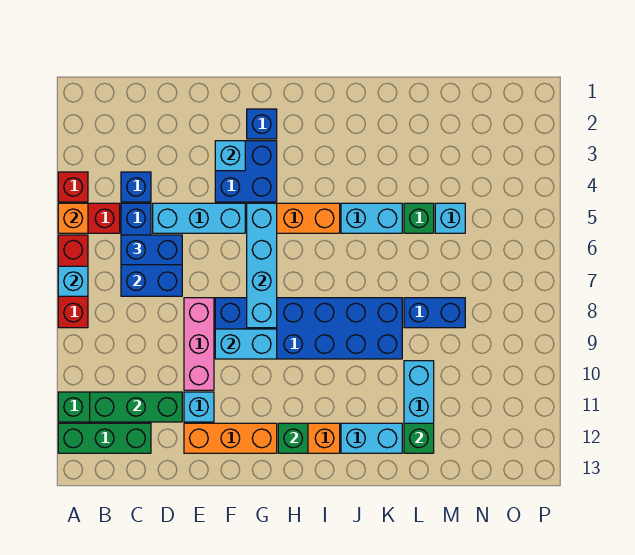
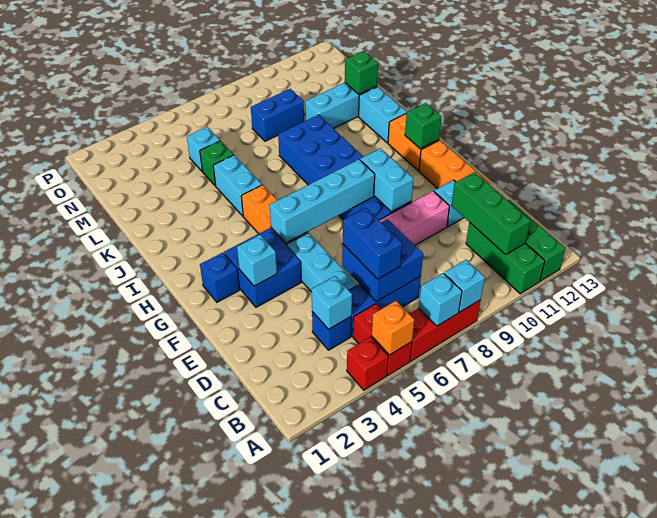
none -> cyan brick A8 level 2
none -> cyan brick C4 level 2
blue brick L8:M8 level 1 -> blue brick M8:M9 level 1

